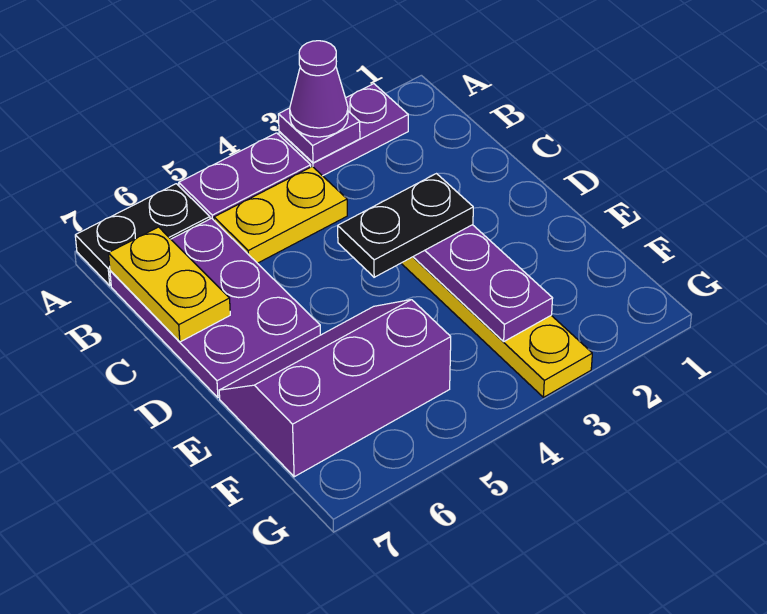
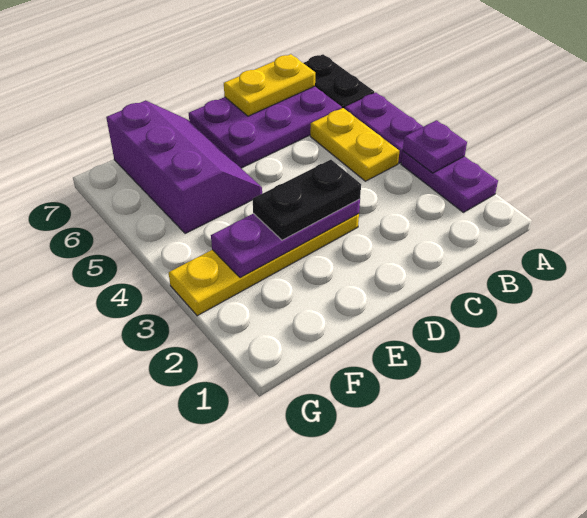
purple cone A3 level 3 -> none
black plate D3:D4 level 3 -> black plate D3:E3 level 3

